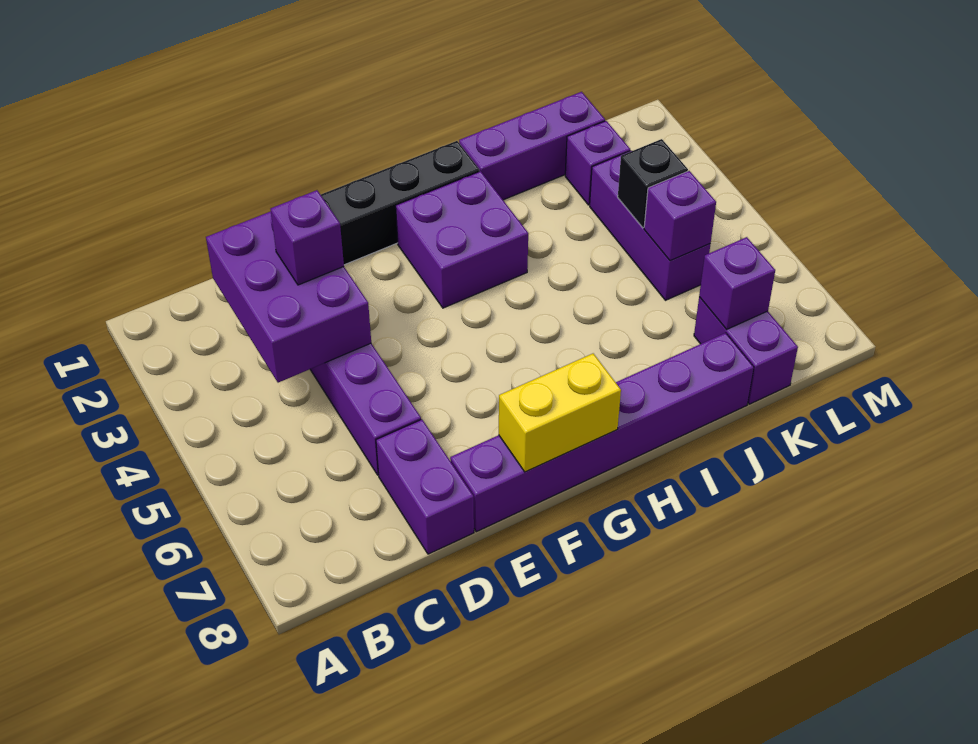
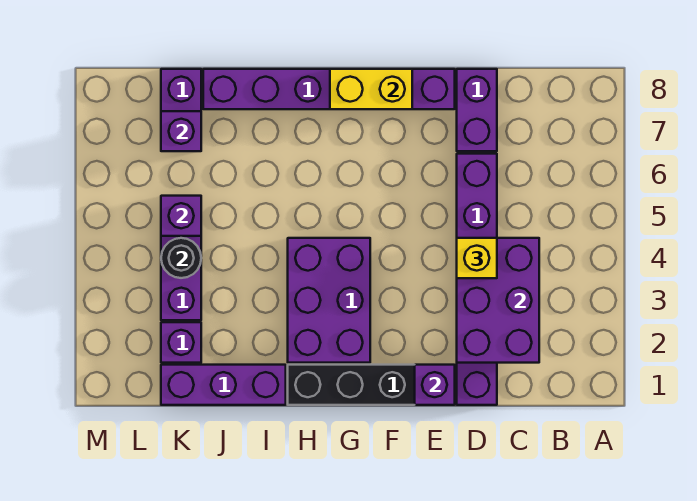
purple brick D3 level 3 -> purple brick E1 level 2
none -> yellow brick D4 level 3
purple brick G2:H3 level 1 -> purple brick G2:H4 level 1
black brick K4 level 2 -> black round brick K4 level 2

